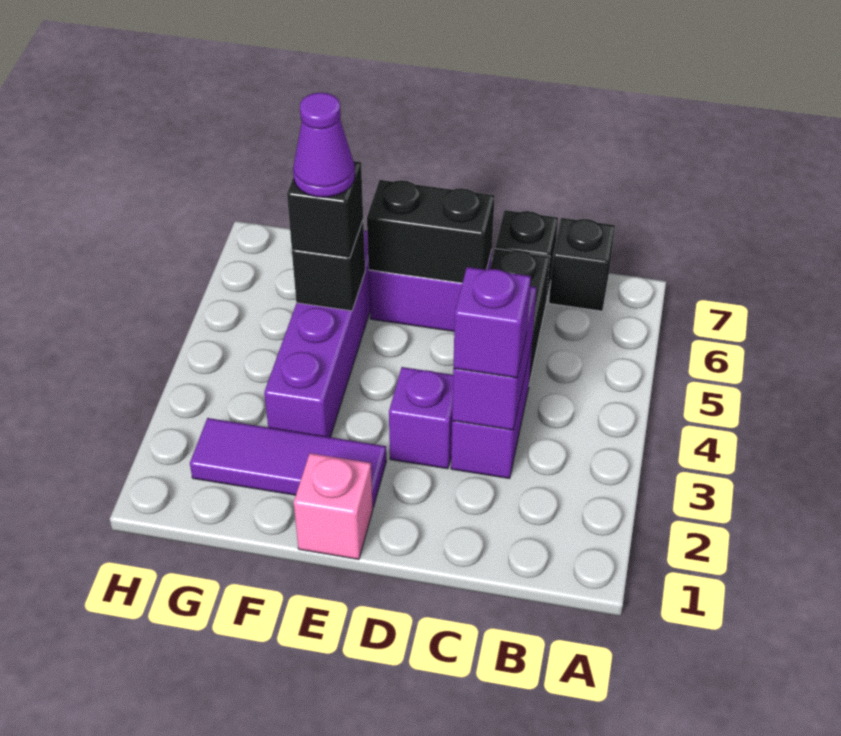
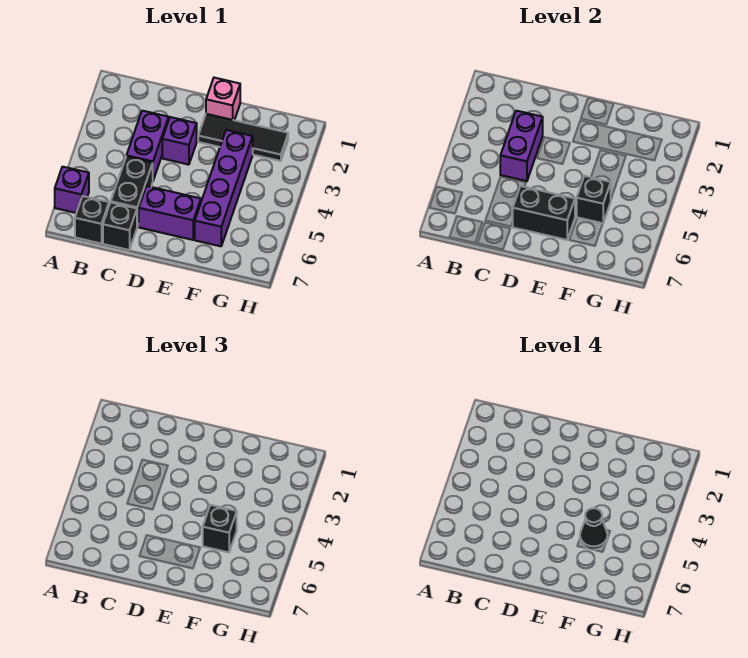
purple brick C3 level 3 -> purple brick A6 level 1
purple tile E2:G2 level 1 -> black tile E2:G2 level 1
purple cone F5 level 4 -> black cone F5 level 4

